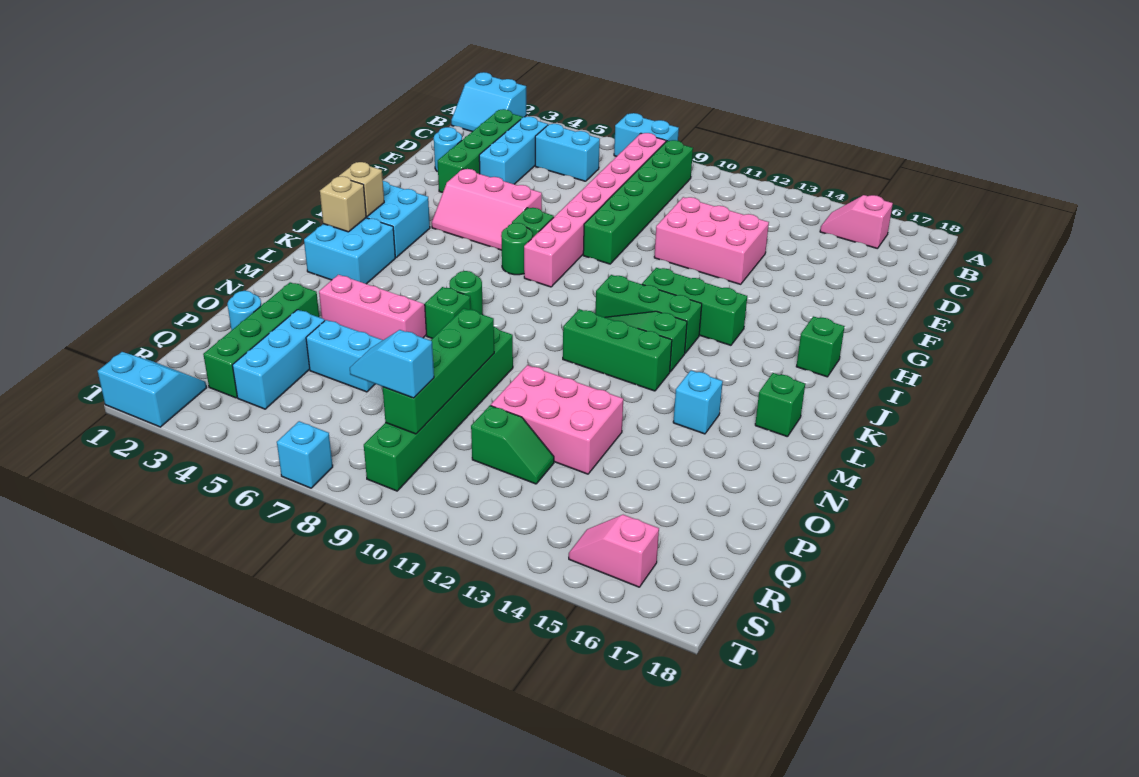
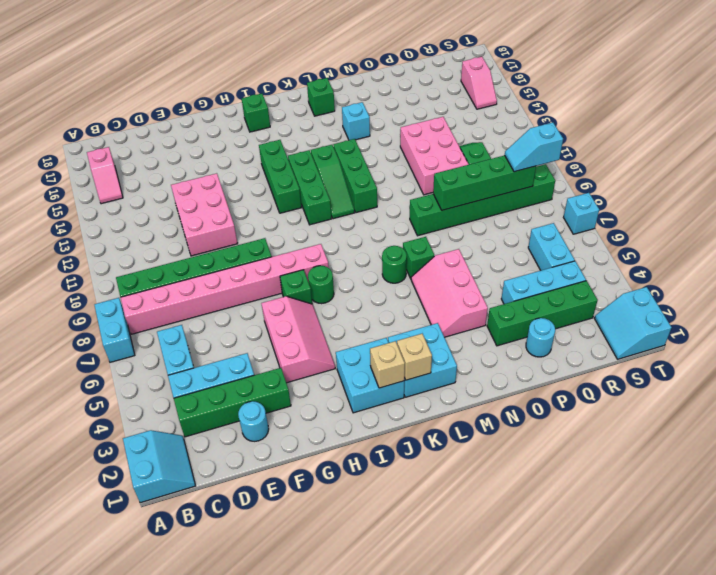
cyan brick P5:P6 level 1 -> cyan brick R5:R6 level 1
cyan slope R8:R9 level 3 top 9 -> cyan slope R9:S9 level 3 top S

